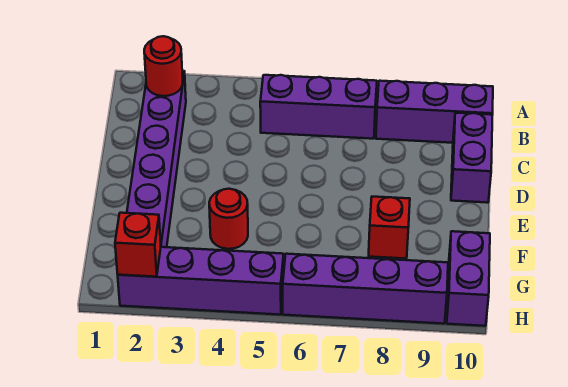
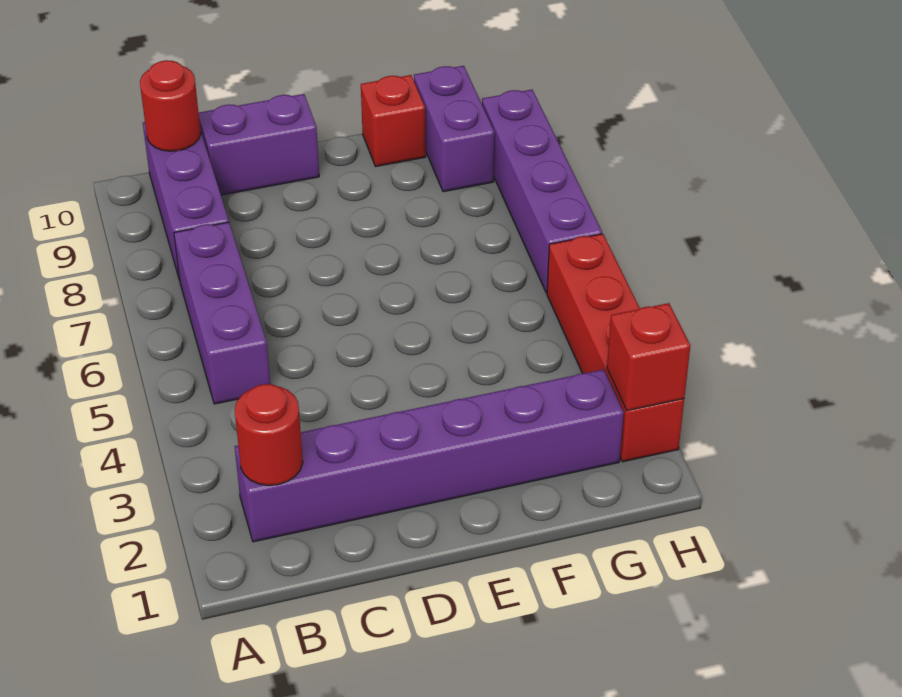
red round brick F4 level 1 -> red round brick B10 level 2
red brick F8 level 1 -> red brick F10 level 1
purple brick G10:H10 level 1 -> purple brick G9:G10 level 1
purple brick H2:H5 level 1 -> red brick H2:H5 level 1

